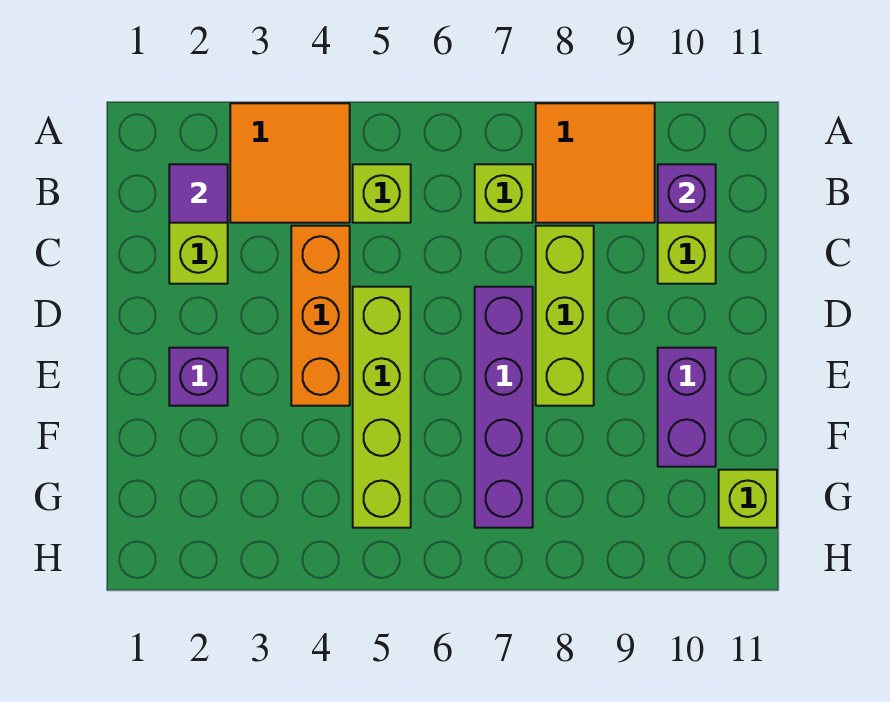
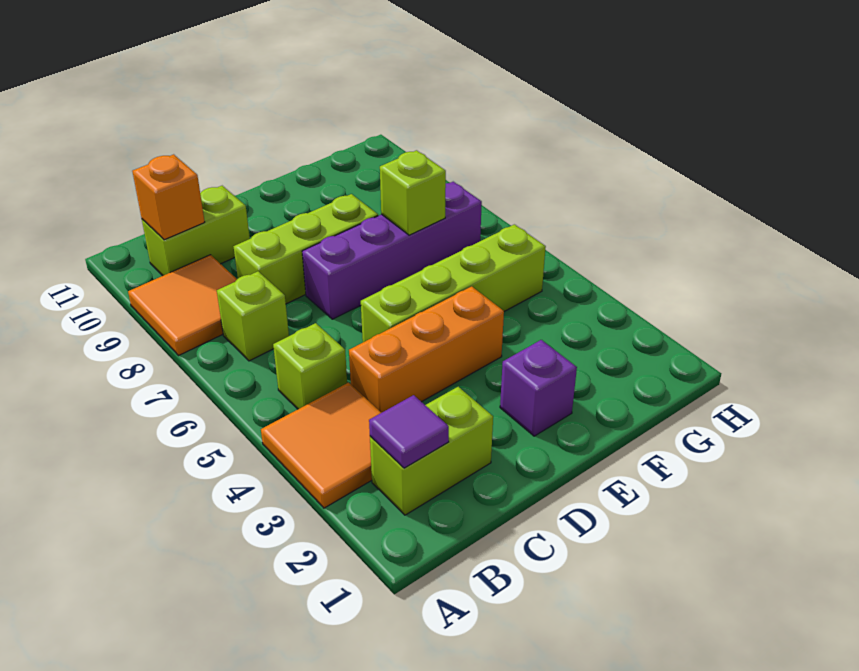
purple brick B10 level 2 -> orange brick B10 level 2
purple brick E10:F10 level 1 -> none
lime brick G11 level 1 -> lime brick F7 level 2

